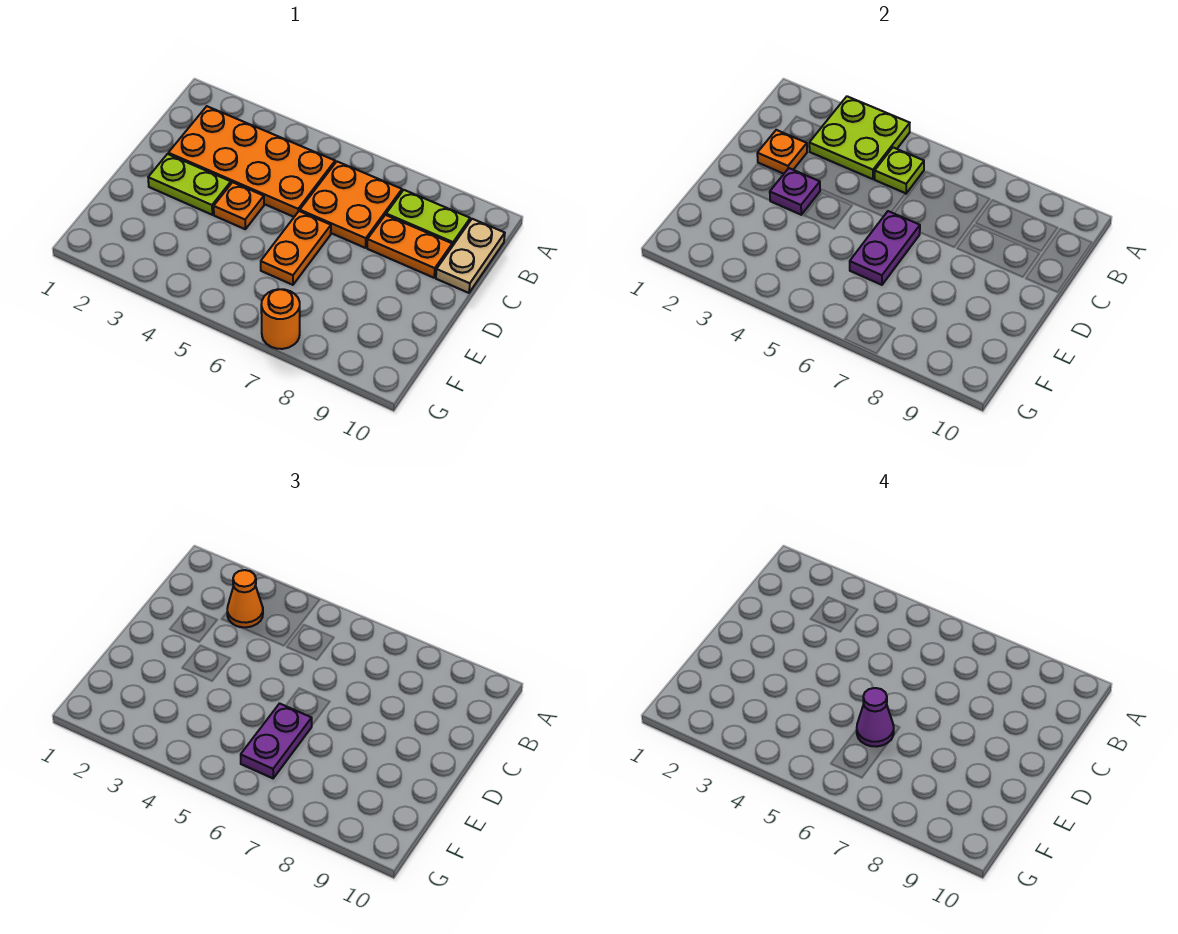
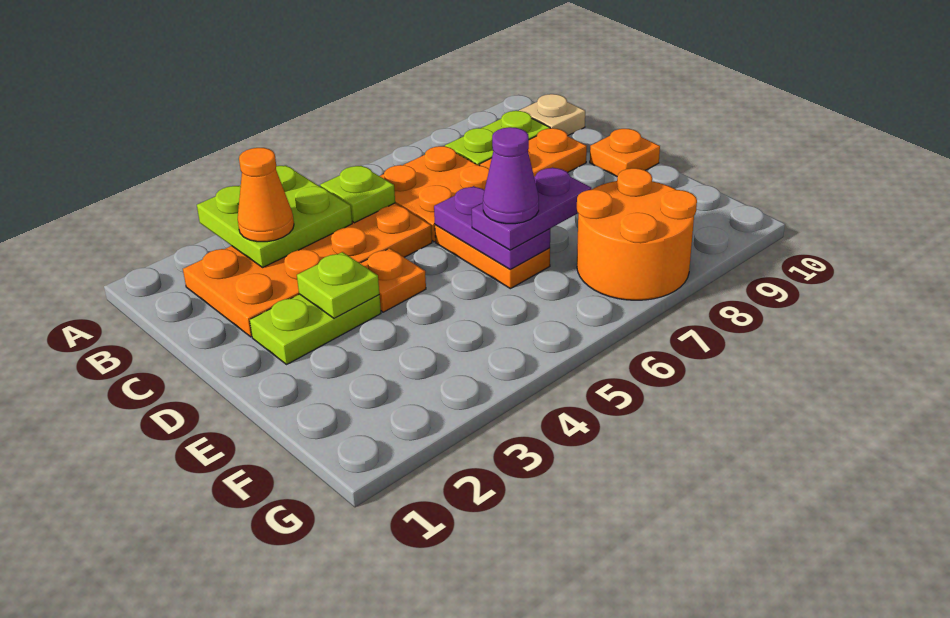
tan plate B10:C10 level 1 -> tan plate B10 level 1
orange plate C2 level 2 -> orange plate D10 level 1
purple plate D3 level 2 -> lime plate D3 level 2
purple plate E6:F6 level 3 -> purple plate E6:E7 level 3
orange round brick G7 level 1 -> orange round brick F7:G8 level 1

